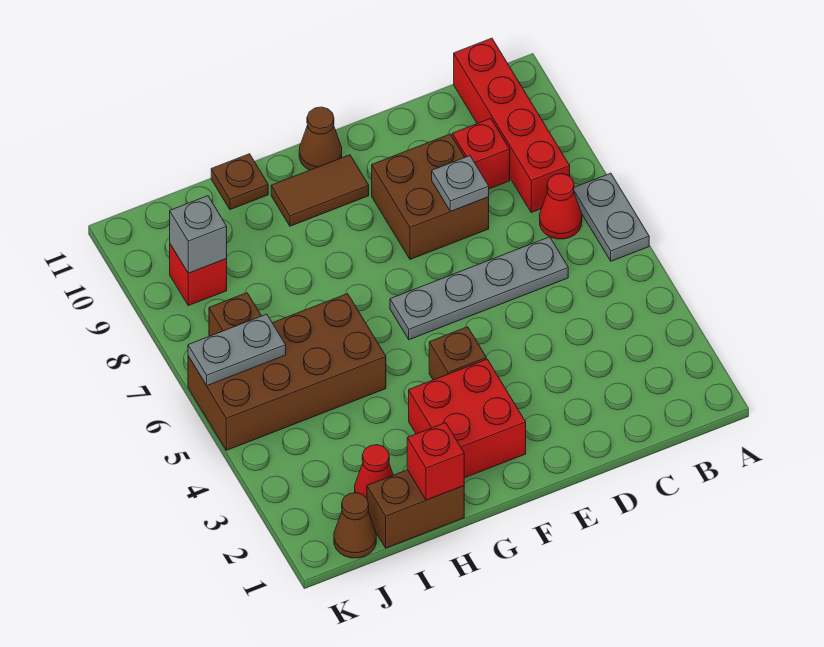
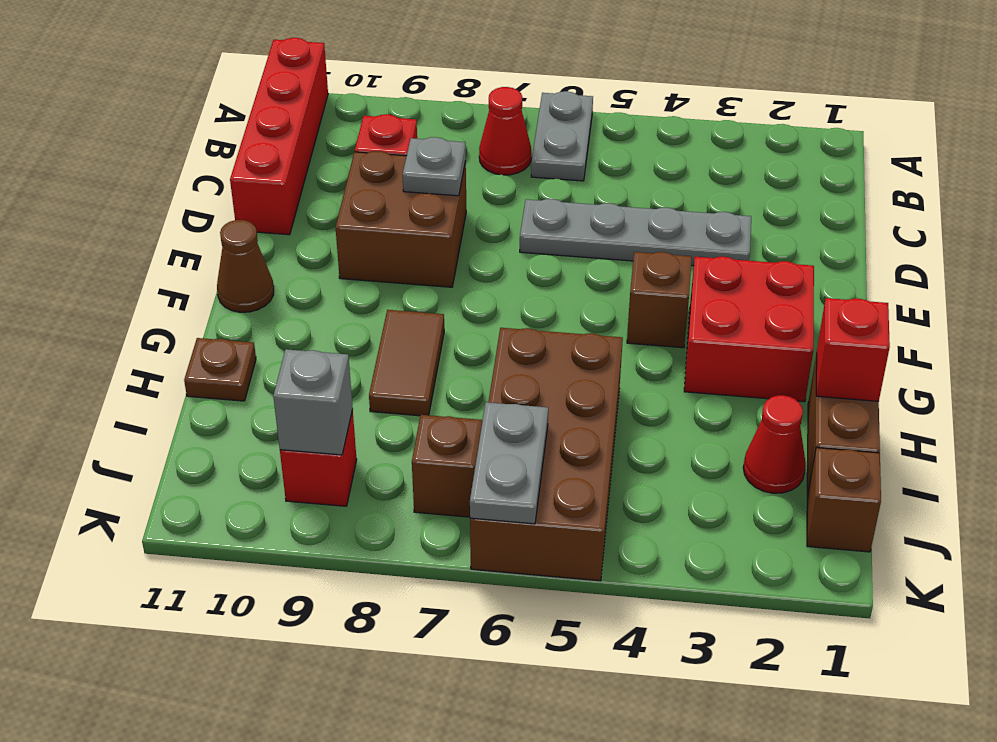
grey plate A6:A7 level 1 -> grey plate A6:B6 level 1
red brick B8:B11 level 1 -> red brick A11:D11 level 1
grey plate C6:F6 level 1 -> grey plate D3:D6 level 1
brown tile F10:G10 level 1 -> brown tile G8:H8 level 1
brown cone J1 level 1 -> brown brick J1 level 1

